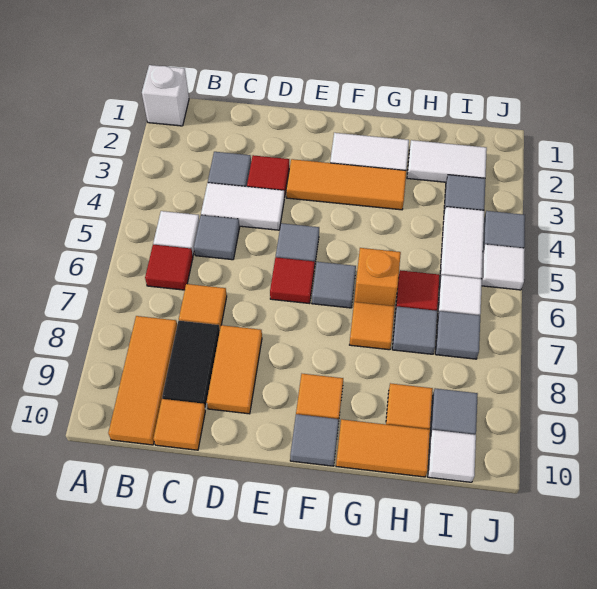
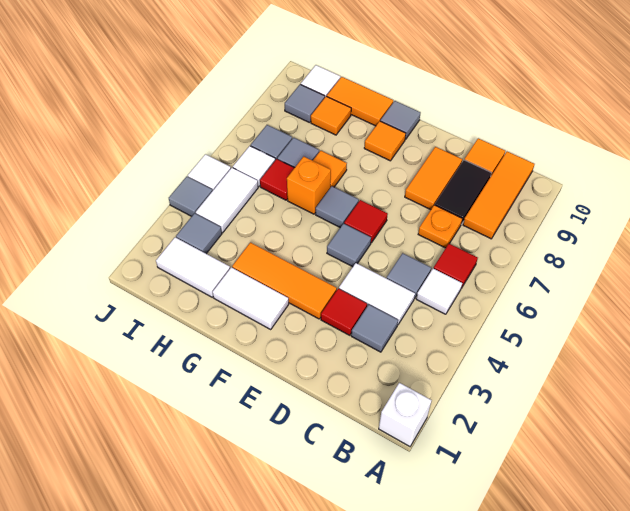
orange tile C7 level 1 -> orange plate C7 level 1

